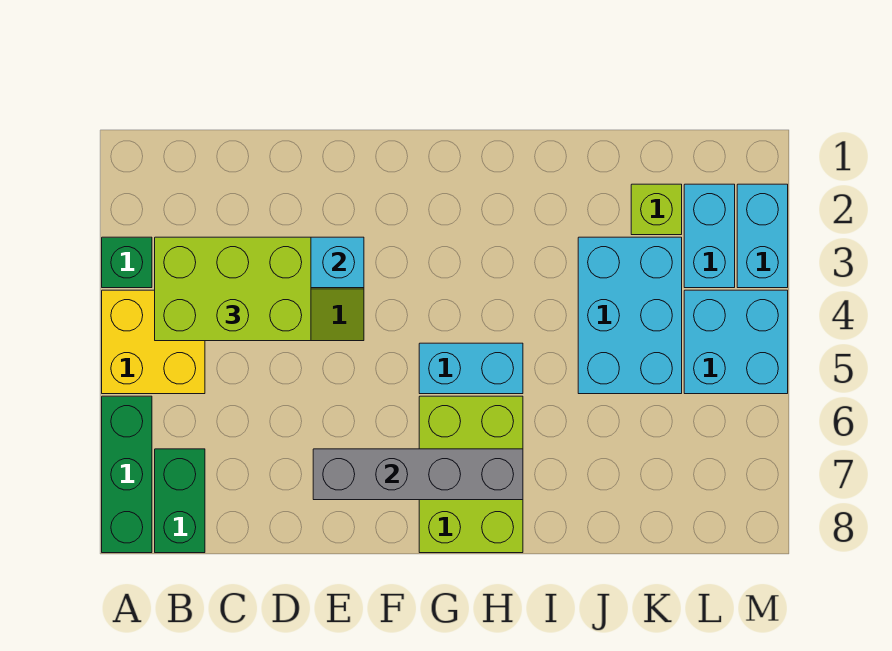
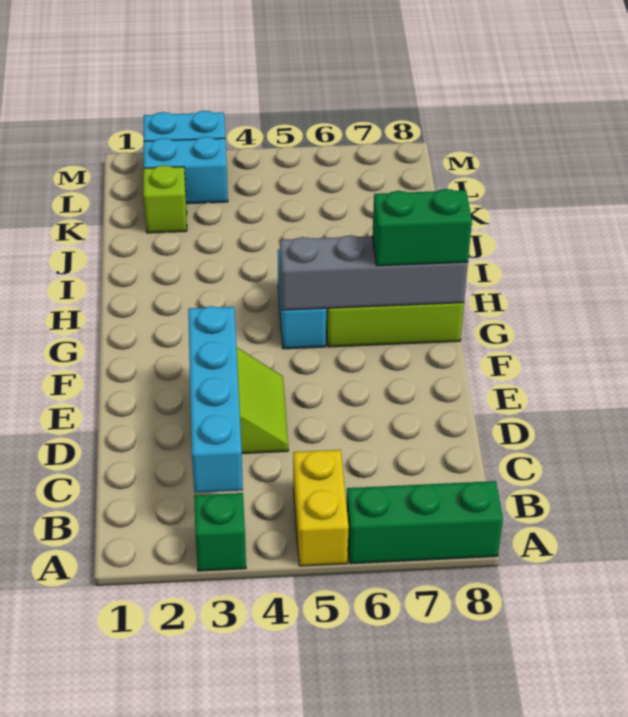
yellow brick A4:B5 level 1 -> yellow brick A5:B5 level 1
lime brick B3:D4 level 3 -> none
green brick B7:B8 level 1 -> green brick G7:G8 level 3
grey brick E7:H7 level 2 -> grey brick G5:G8 level 2
cyan brick J3:K5 level 1 -> none
cyan brick L4:M5 level 1 -> none

